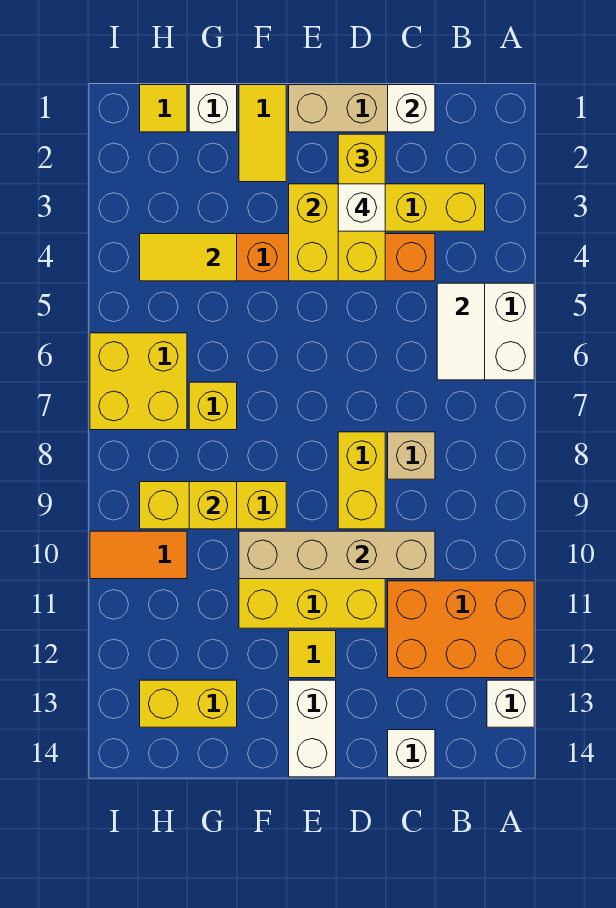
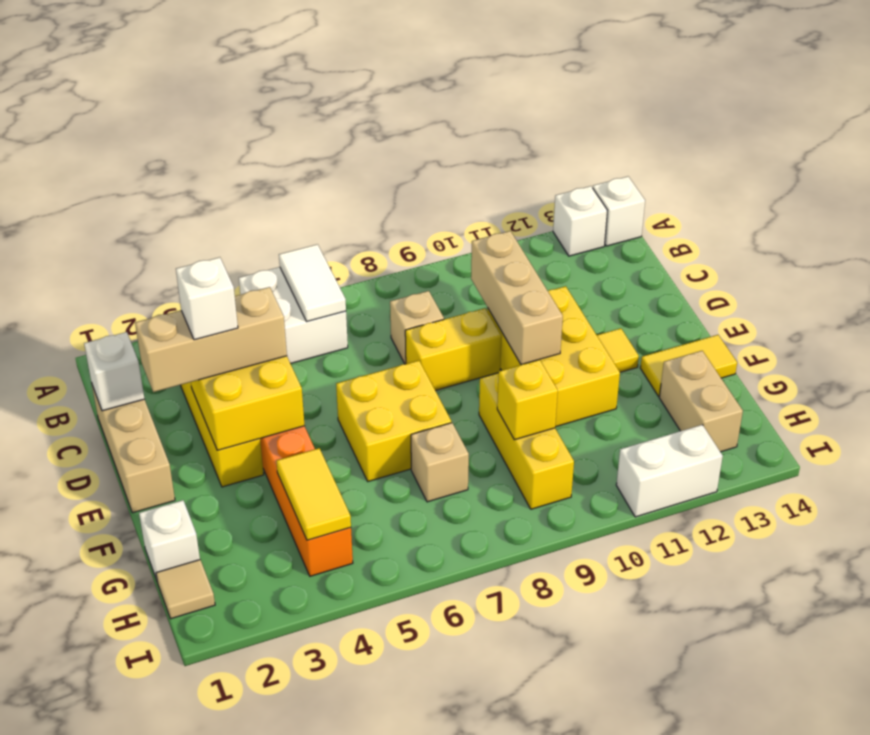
orange brick A11:C12 level 1 -> none
white tile B5:B6 level 2 -> white tile A6:B6 level 2
tan brick C10:F10 level 2 -> tan brick C10:E10 level 2
white brick C14 level 1 -> white brick A14 level 1
yellow brick D2:D4 level 3 -> tan brick D2:D4 level 3
white brick E13:E14 level 1 -> white brick I11:I12 level 1
yellow tile F1:F2 level 1 -> yellow tile F13:F14 level 1
yellow brick G7 level 1 -> tan brick G7 level 1
yellow brick G13:H13 level 1 -> tan brick G13:H13 level 1
yellow tile H1 level 1 -> tan tile H1 level 1
yellow brick H6:I7 level 1 -> yellow brick E6:F7 level 1
orange tile H10:I10 level 1 -> none

